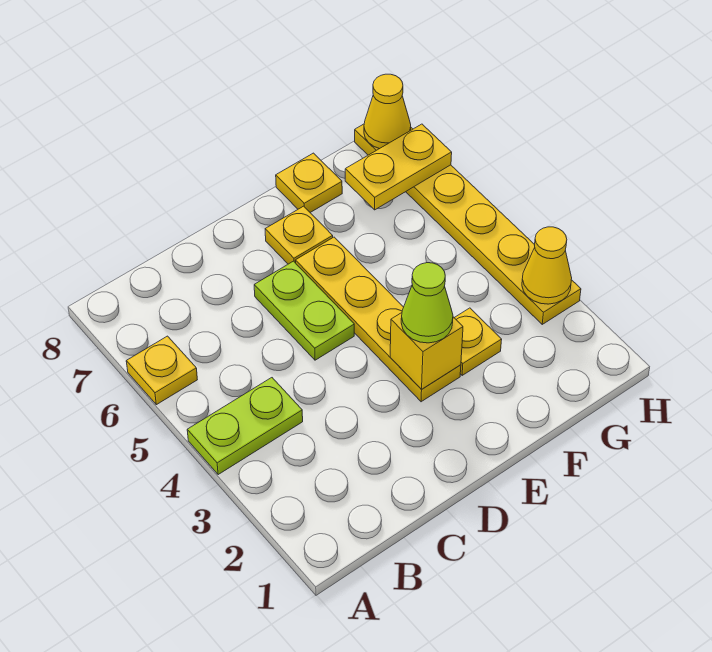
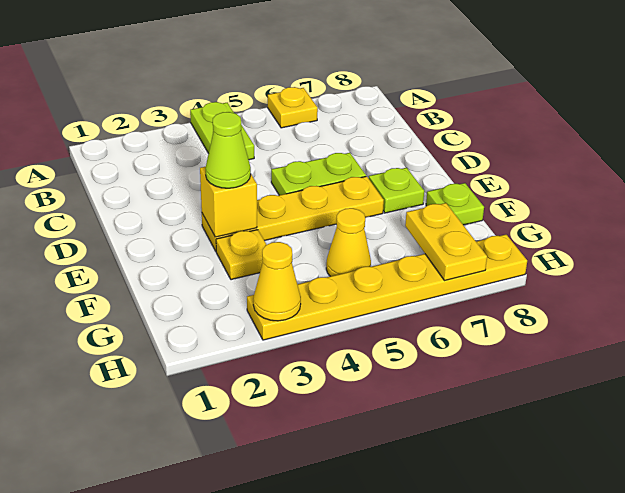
yellow plate E7 level 1 -> lime plate E7 level 1
yellow plate F8 level 1 -> lime plate F8 level 1
yellow cone H8 level 2 -> yellow cone G5 level 1

